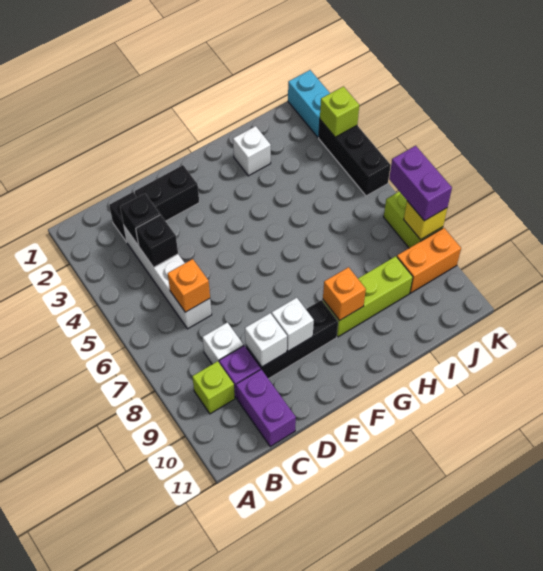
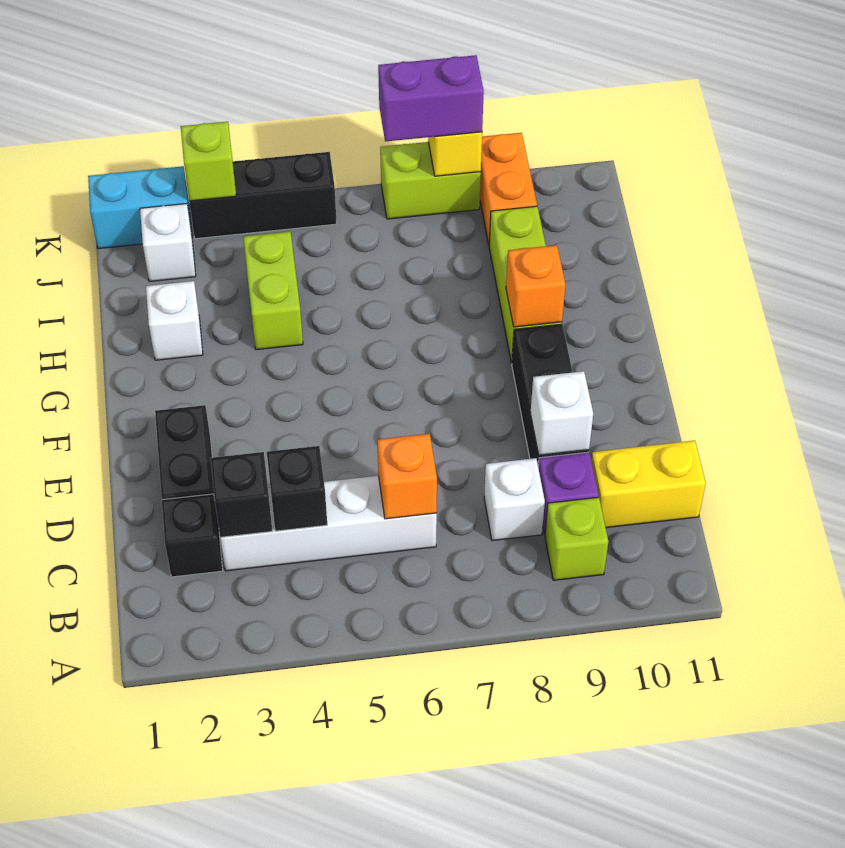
purple brick C10:C11 level 1 -> yellow brick C10:C11 level 1
white brick E9 level 2 -> white brick J2 level 1
none -> lime brick H4:I4 level 1

